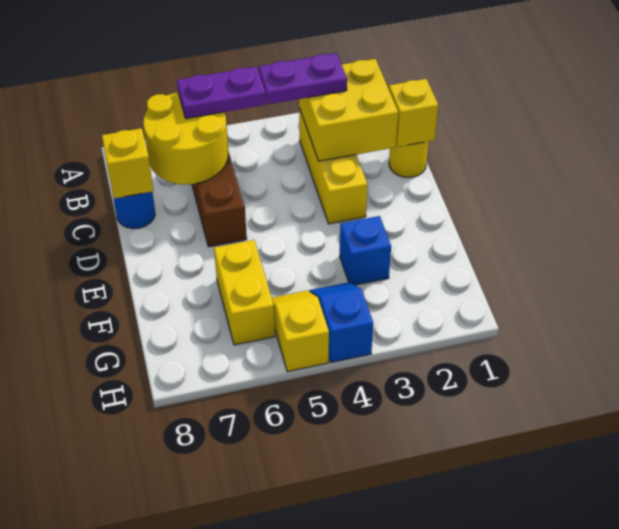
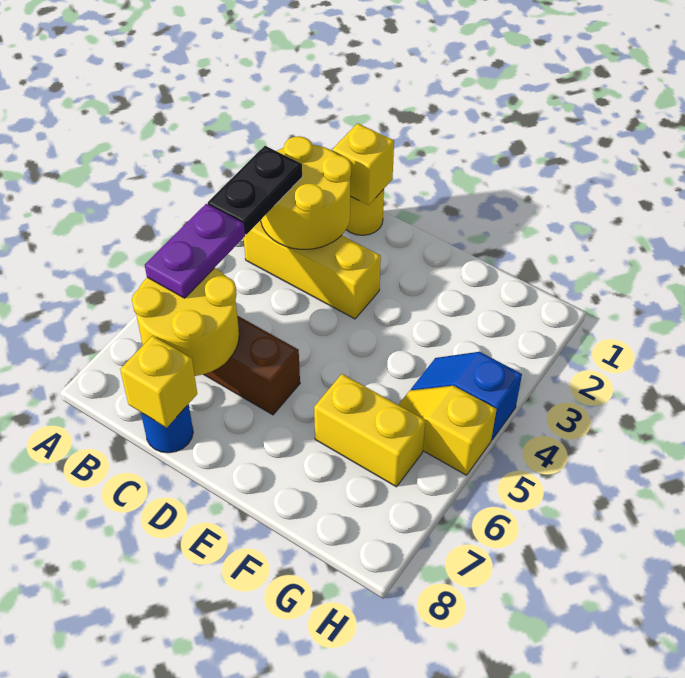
yellow brick B2:C3 level 2 -> yellow round brick B2:C3 level 2
purple plate B3:B4 level 3 -> black plate B3:B4 level 3
blue brick F3 level 1 -> none

